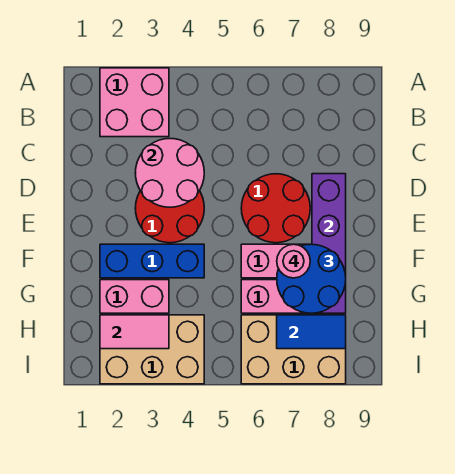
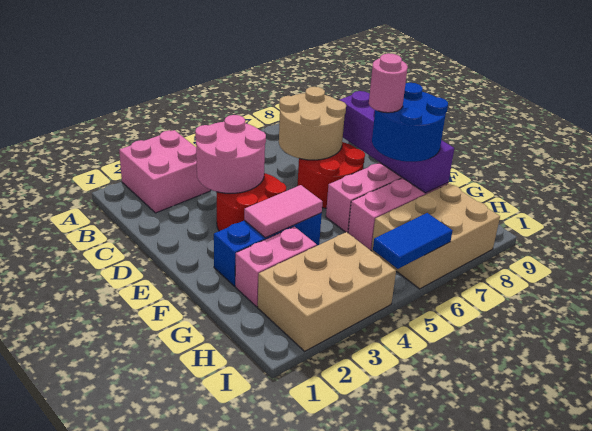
none -> tan round brick C6:D7 level 2
pink tile H2:H3 level 2 -> pink tile F3:F4 level 2
blue tile H7:H8 level 2 -> blue tile I5:I6 level 2

